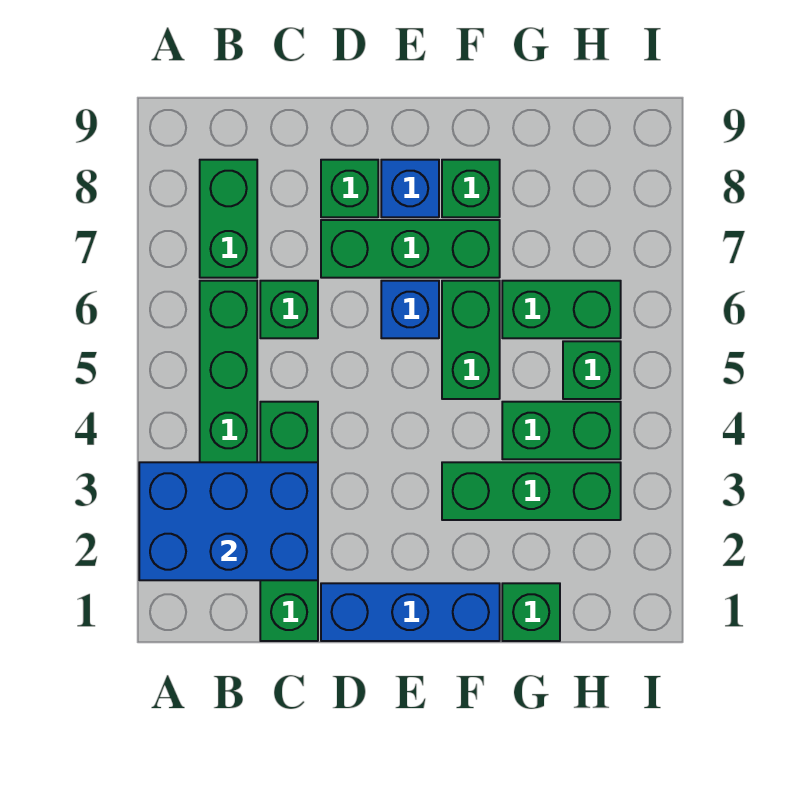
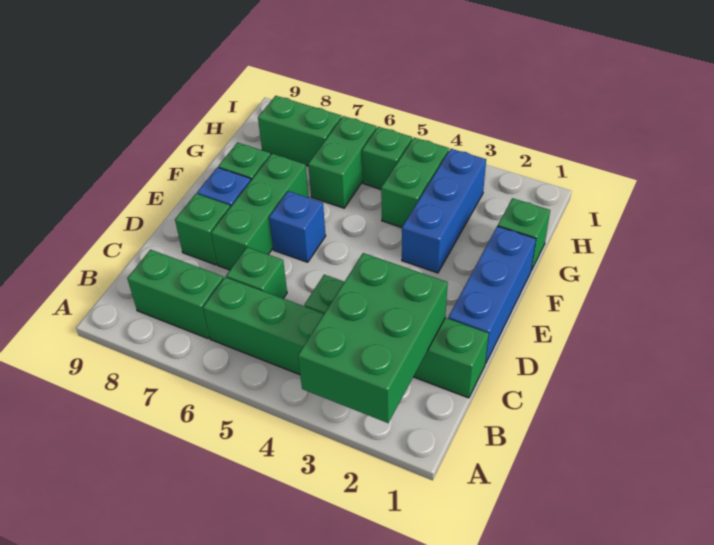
blue brick A2:C3 level 2 -> green brick A2:C3 level 2
green brick F3:H3 level 1 -> blue brick F3:H3 level 1
green brick F5:F6 level 1 -> green brick H7:H8 level 1

